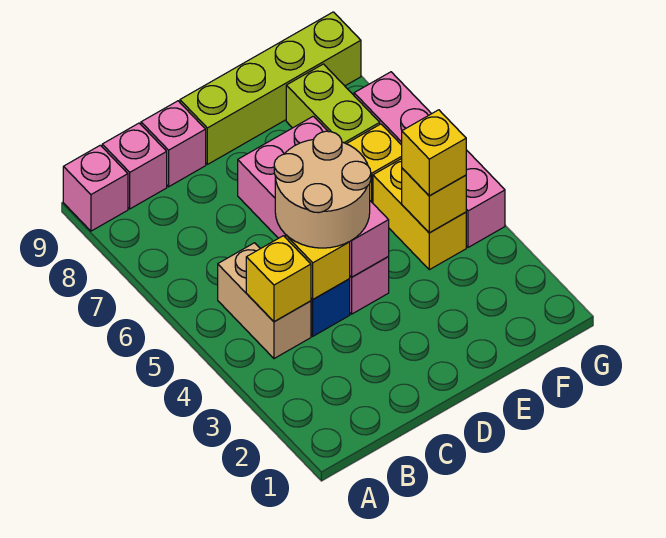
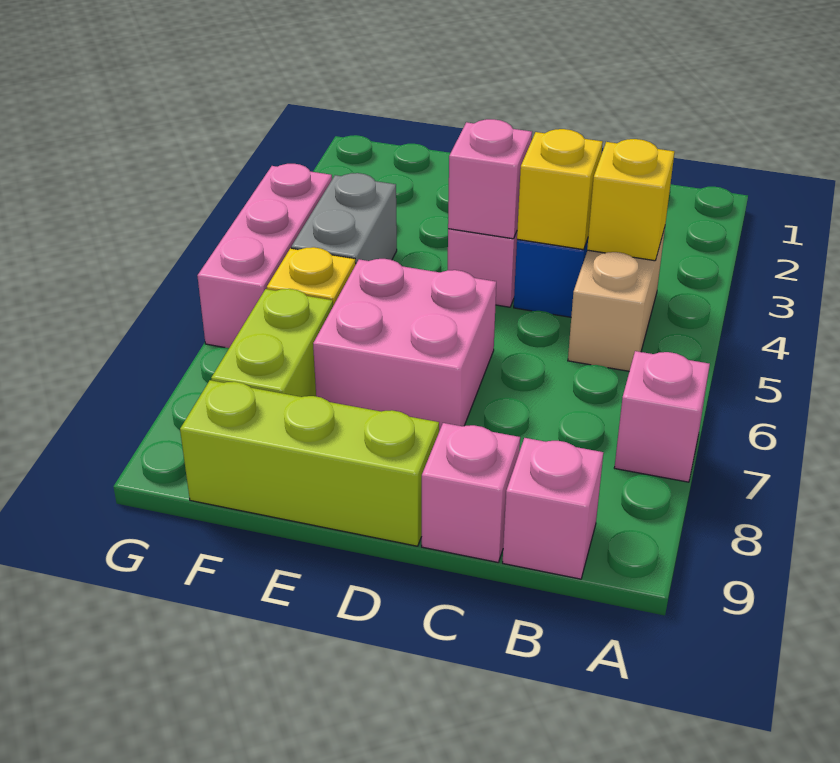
pink brick A9 level 1 -> pink brick A7 level 1
tan round brick C4:D5 level 3 -> none
lime brick D9:G9 level 1 -> lime brick D9:F9 level 1
yellow brick F4:F5 level 1 -> grey brick F4:F5 level 1
yellow brick F4 level 2 -> none
yellow brick F4 level 3 -> none
pink brick G4:G7 level 1 -> pink brick G4:G6 level 1

